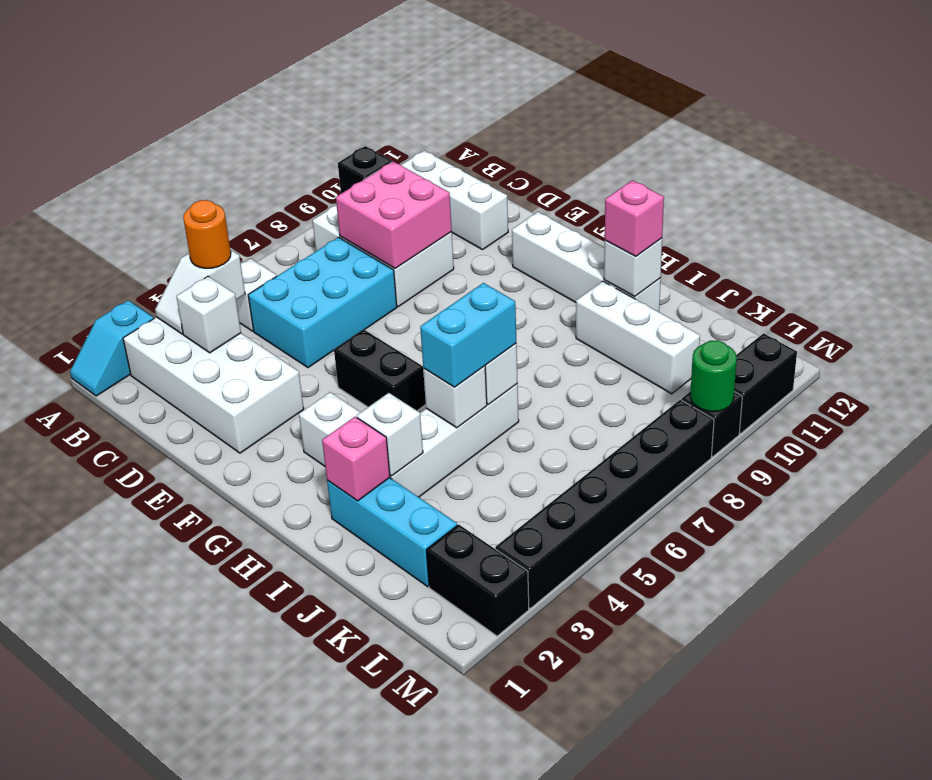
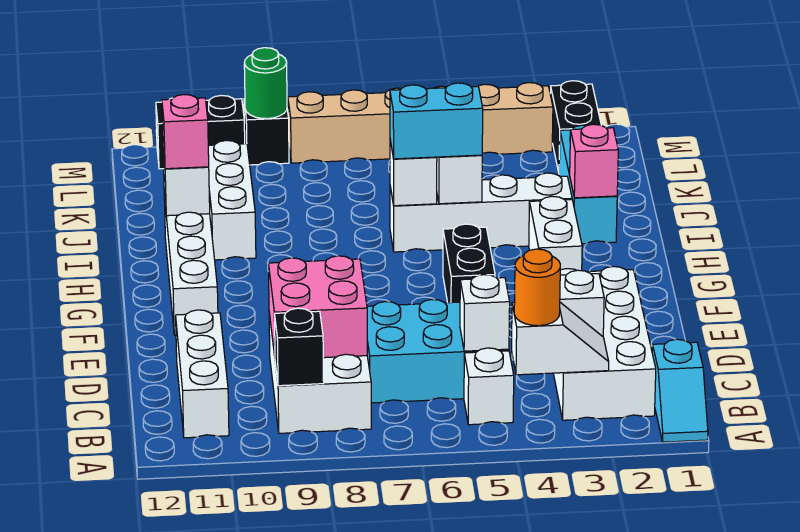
cyan slope A1:A2 level 1 top 2 -> cyan slope A1:B1 level 1 top B
white brick I3 level 2 -> white brick C5 level 2
black brick M3:M8 level 1 -> tan brick M3:M8 level 1

